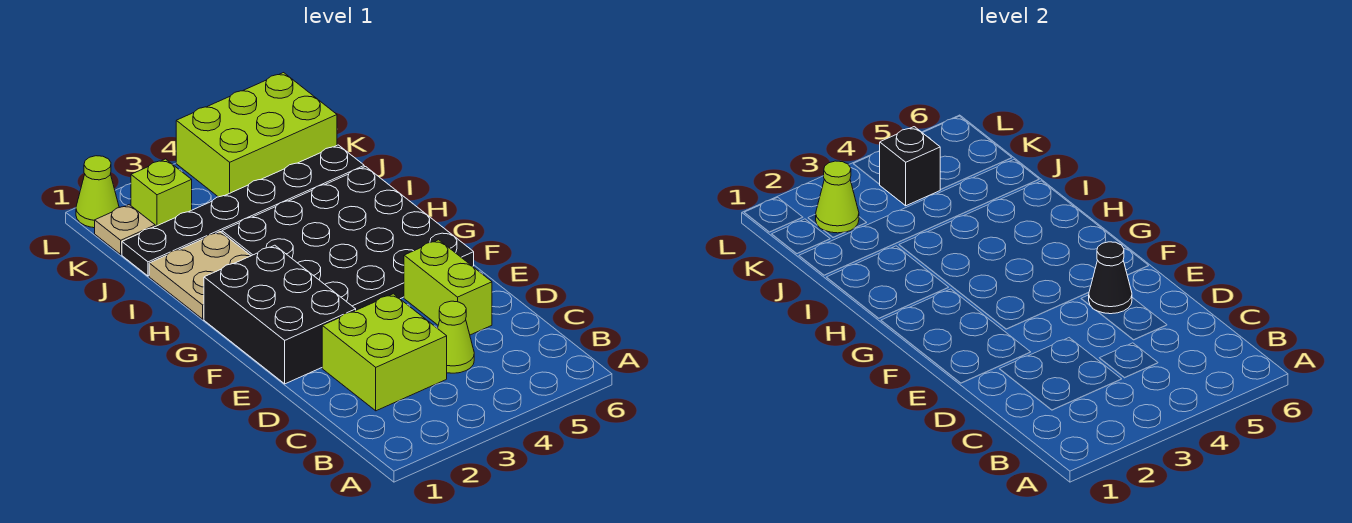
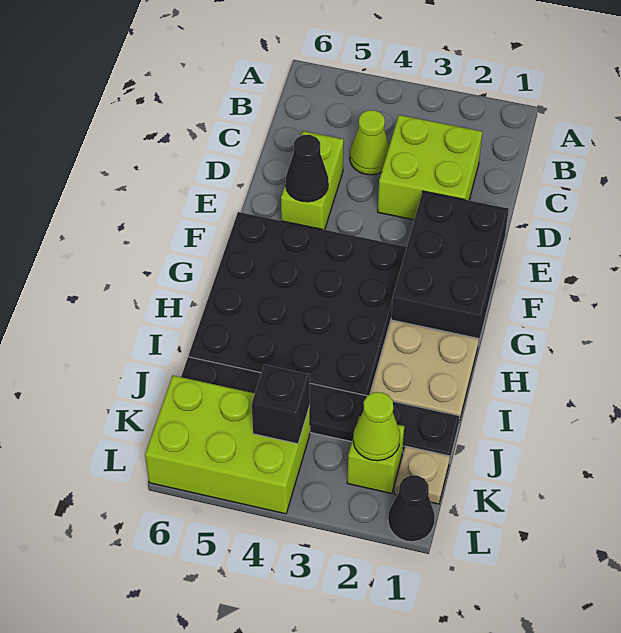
lime cone L1 level 1 -> black cone L1 level 1

